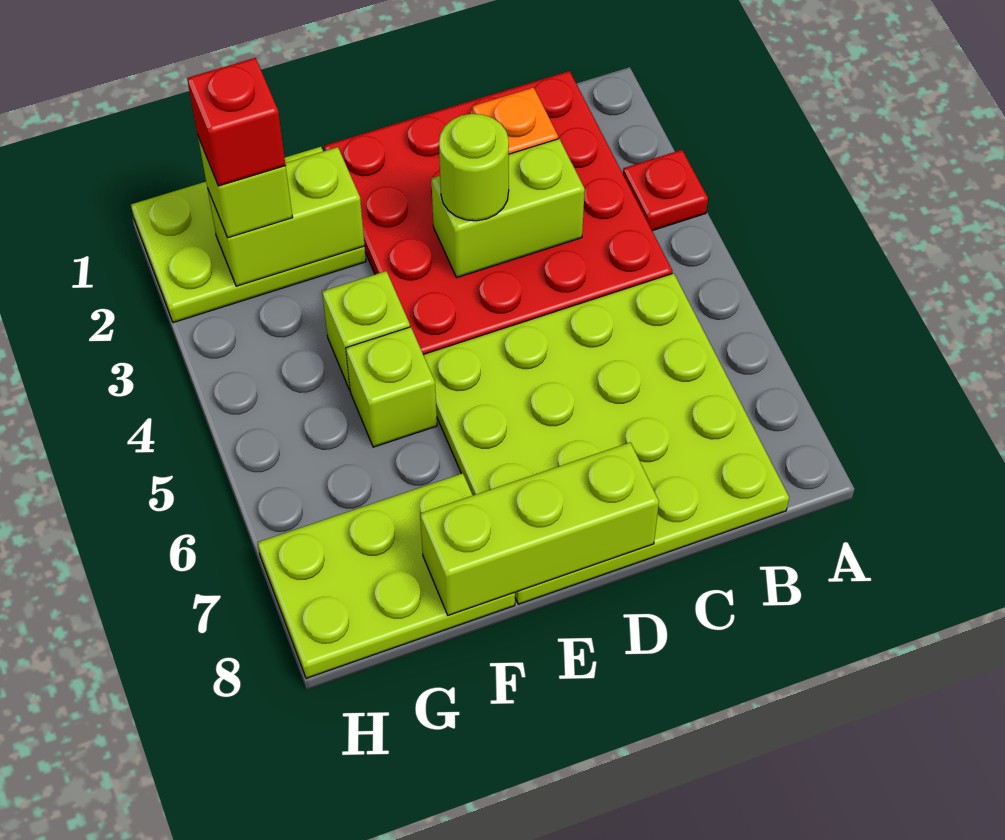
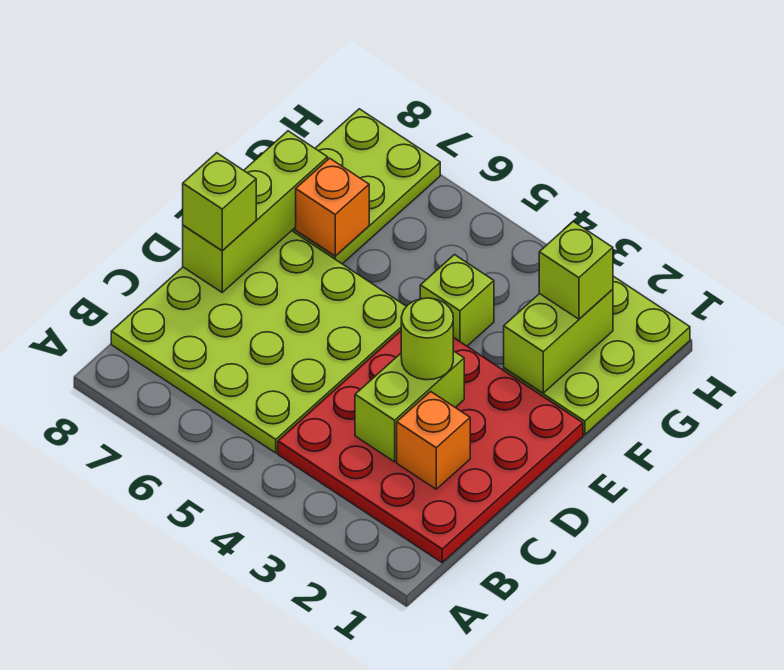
red plate A3 level 1 -> none
lime brick F5 level 1 -> lime brick D8 level 3
none -> orange brick F7 level 2
red brick G2 level 4 -> none

